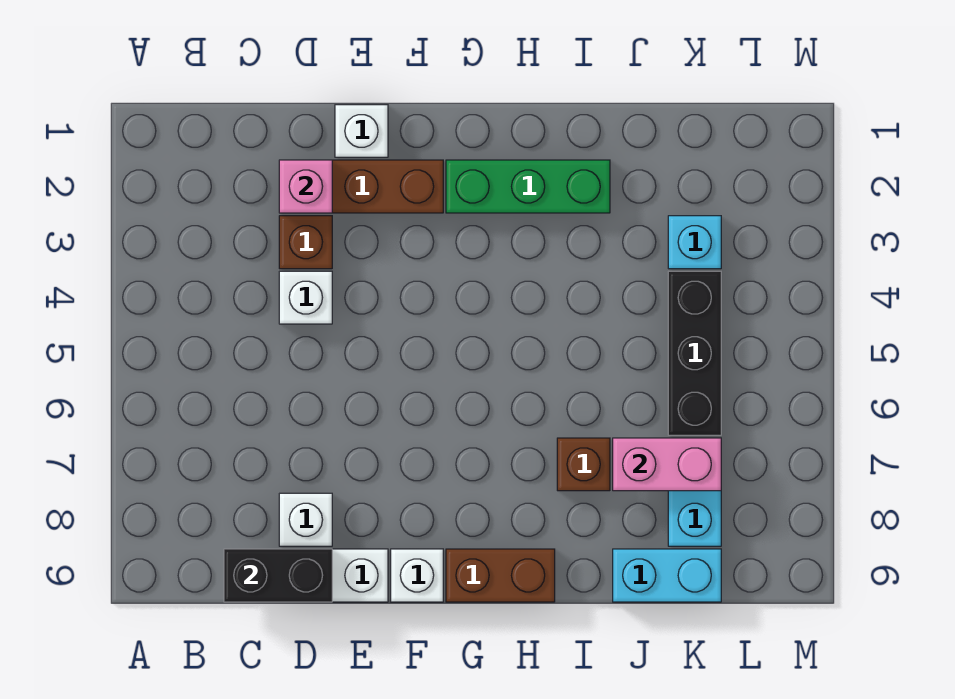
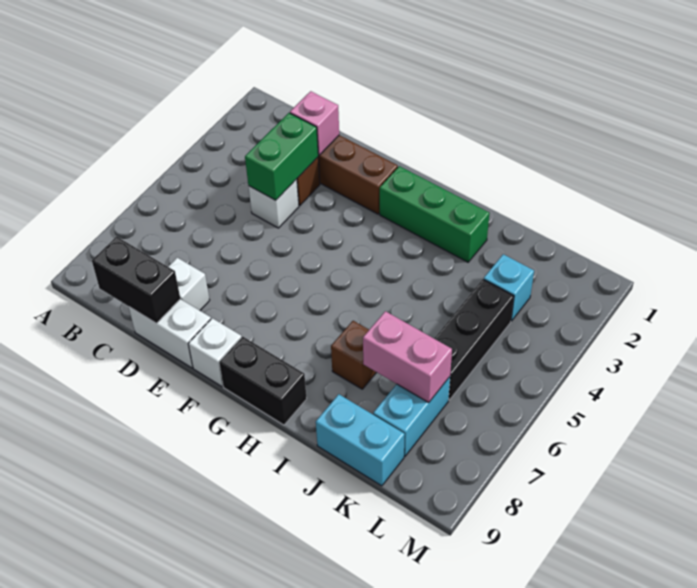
none -> green brick D3:D4 level 2
white brick E1 level 1 -> none
brown brick G9:H9 level 1 -> black brick G9:H9 level 1

